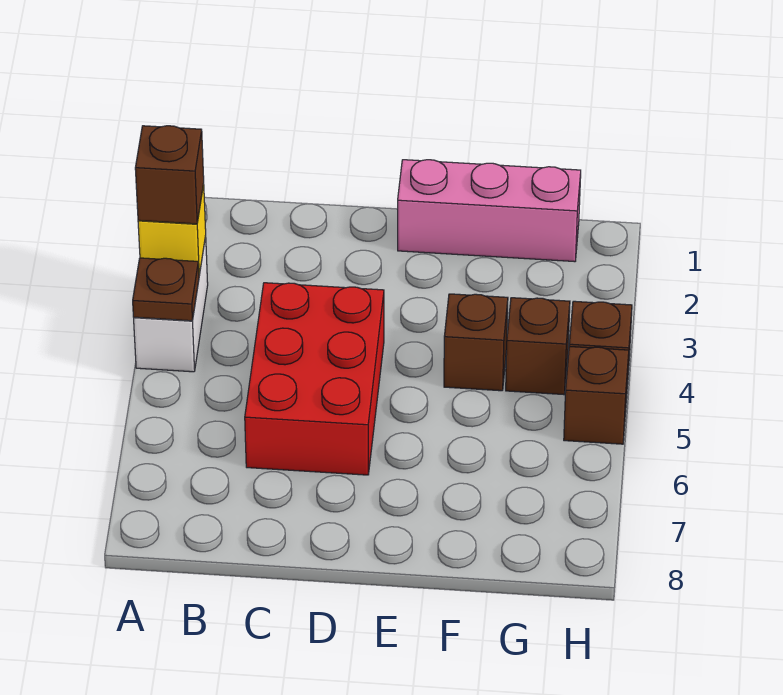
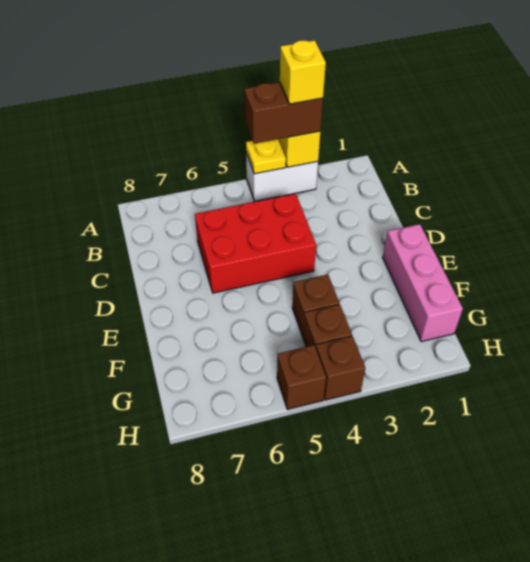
brown brick A3 level 3 -> brown brick A3:A4 level 3
none -> yellow brick A3 level 4
brown plate A4 level 2 -> yellow plate A4 level 2

